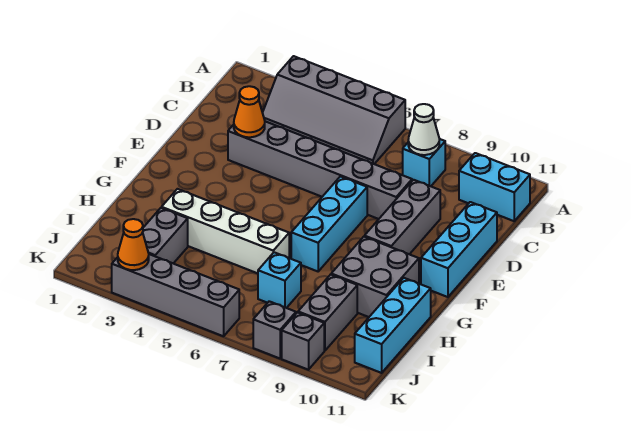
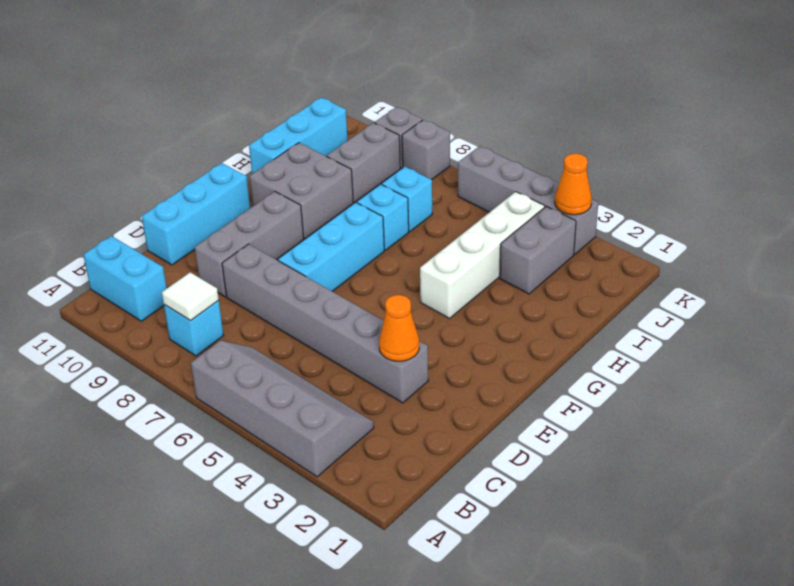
white cone B8 level 2 -> white tile B8 level 2
white brick H3:H6 level 1 -> white brick G4:J4 level 1
none -> cyan brick H7 level 1

